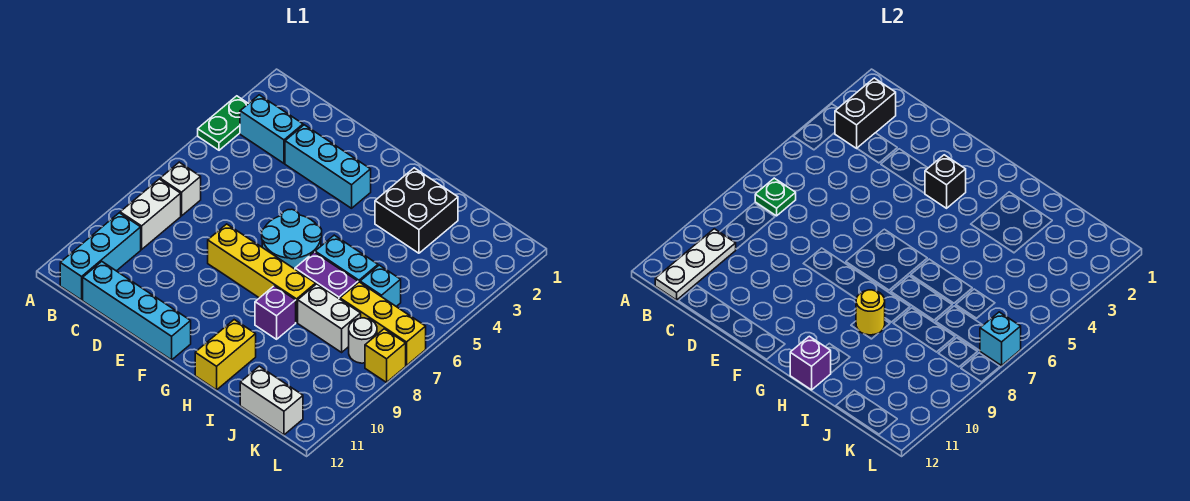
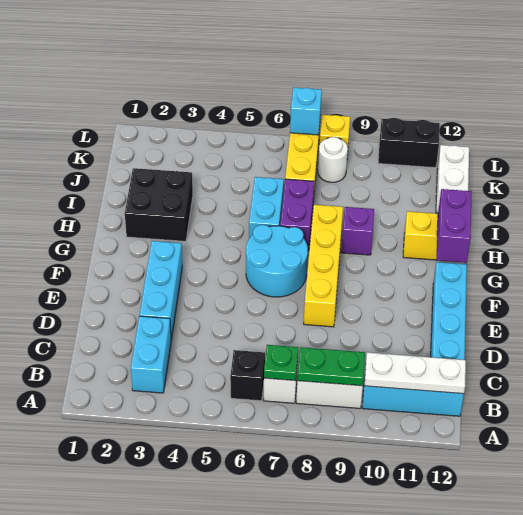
green plate A3:A4 level 1 -> green plate B8:B9 level 2
black brick B2:B3 level 2 -> black brick L10:L11 level 1
black brick F3 level 2 -> black brick B6 level 1
yellow round brick H9 level 2 -> none
purple brick H12 level 2 -> purple brick G12:H12 level 2
white brick I8:J8 level 1 -> none
cyan brick J6 level 1 -> none

